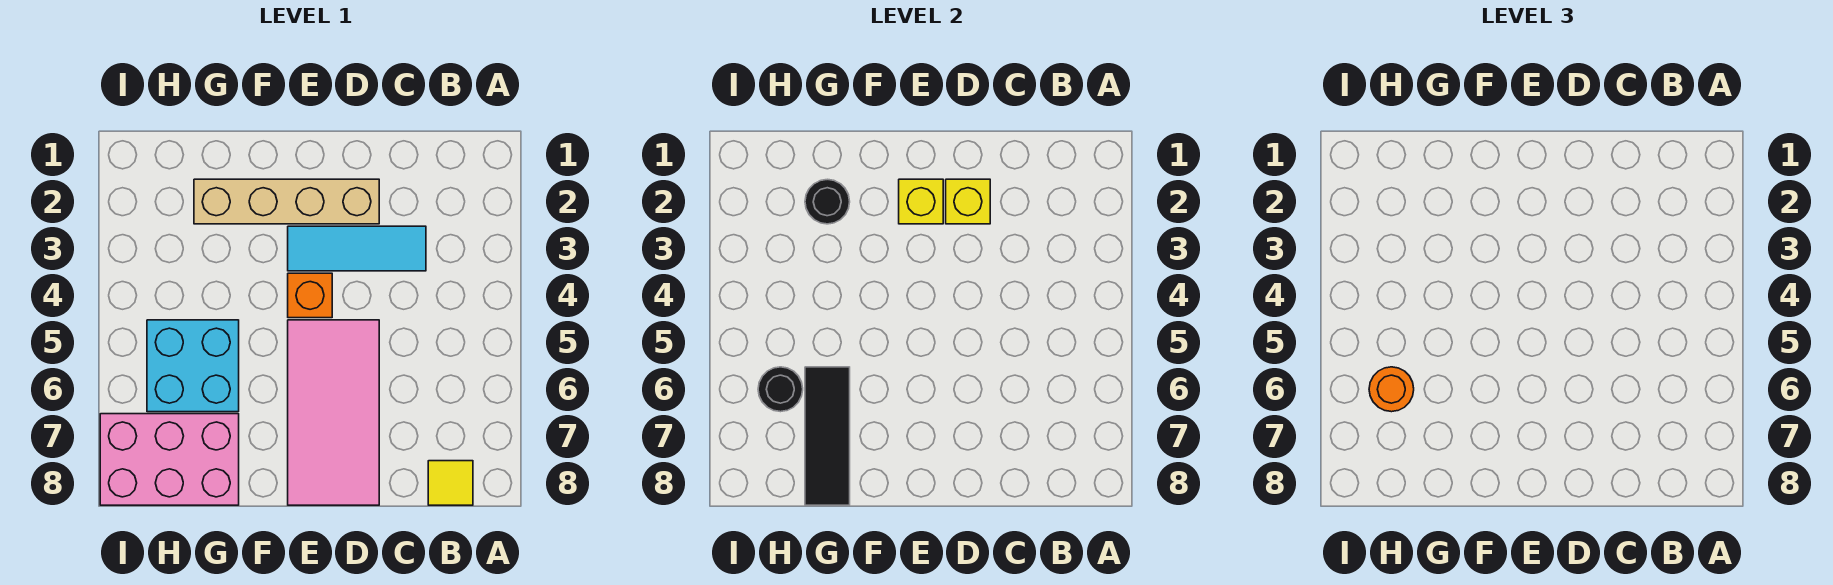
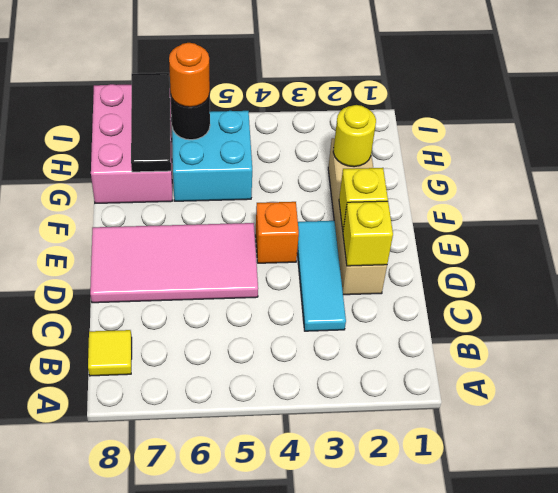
black round brick G2 level 2 -> yellow round brick G2 level 2
black tile G6:G8 level 2 -> black tile G7:I7 level 2

